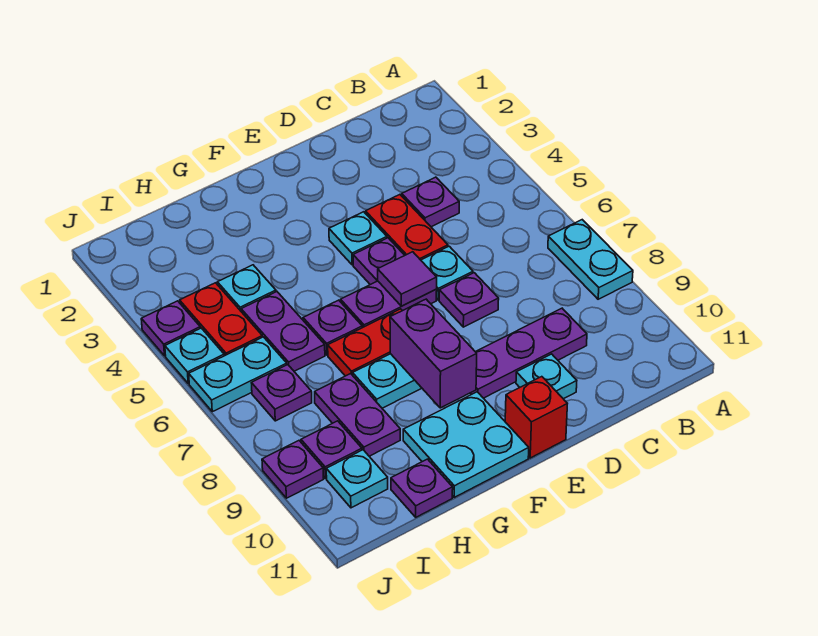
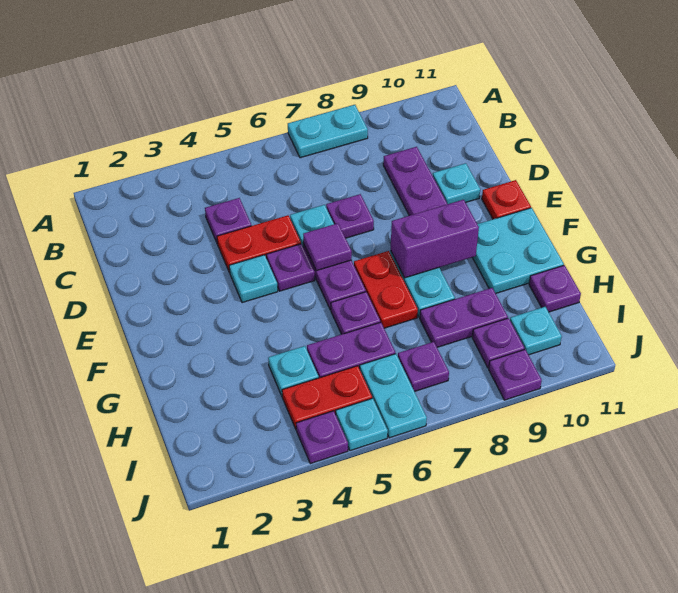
red brick E11 level 1 -> red plate E11 level 1

